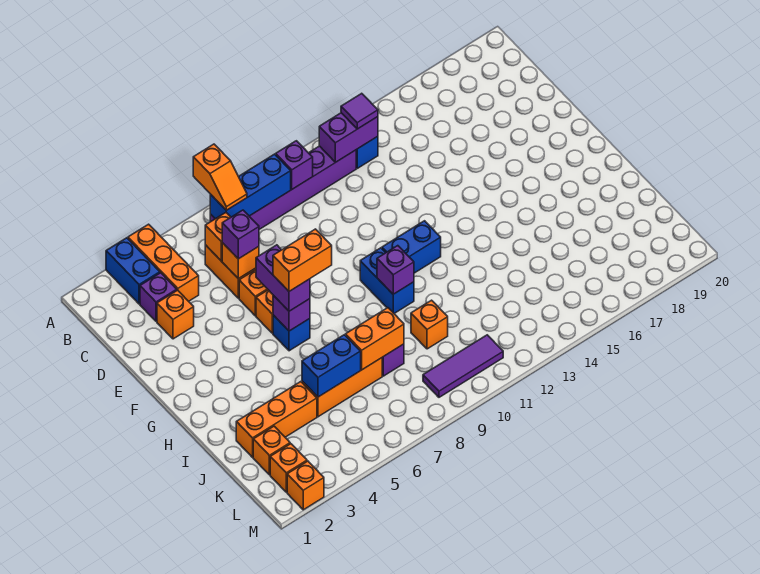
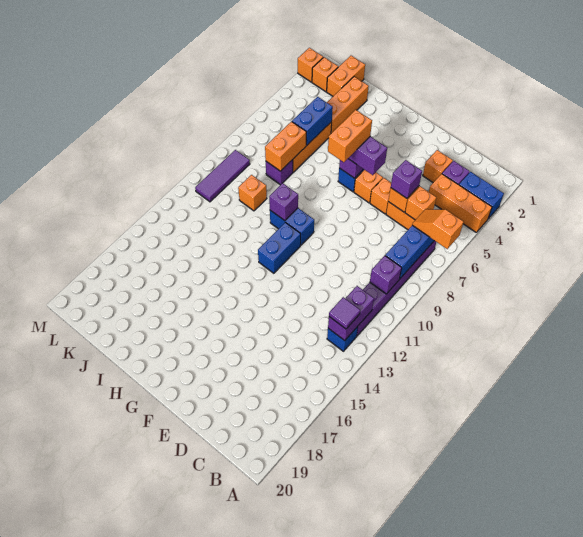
orange brick K2 level 1 -> orange brick K1:K2 level 1

